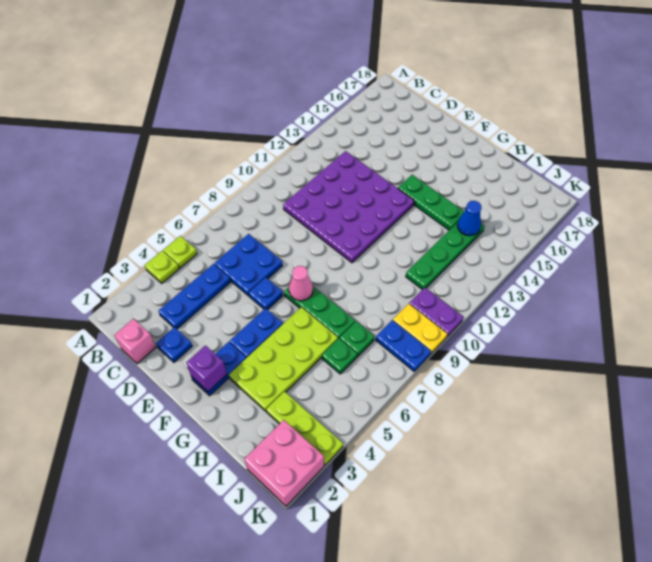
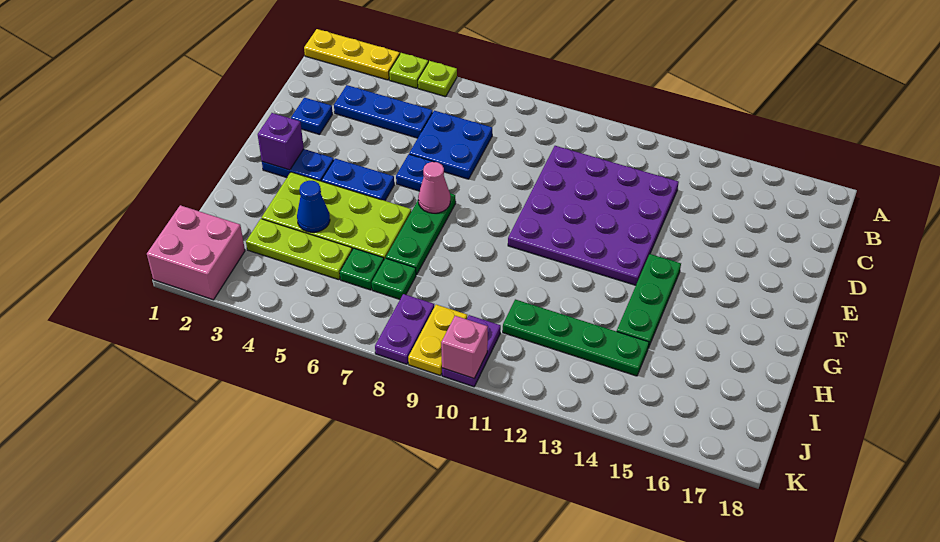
none -> yellow plate A1:A3 level 1
pink brick C1 level 1 -> pink brick K10 level 2
lime plate I3:K3 level 1 -> lime plate I3:I5 level 1
blue cone I14 level 2 -> blue cone H4 level 2
blue plate J8:K8 level 1 -> purple plate J8:K8 level 1

